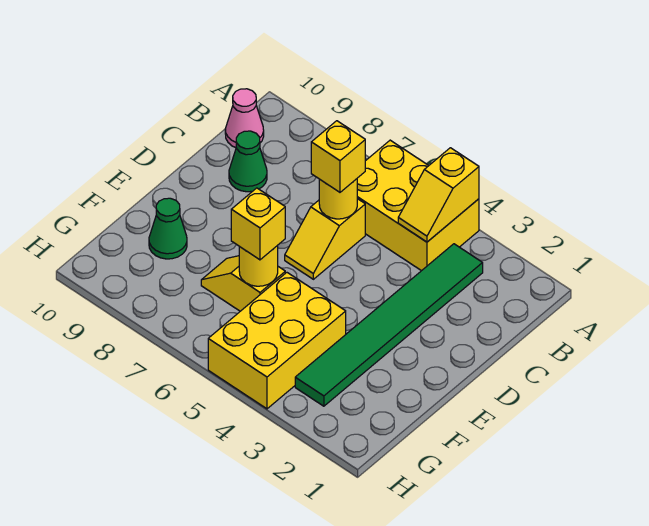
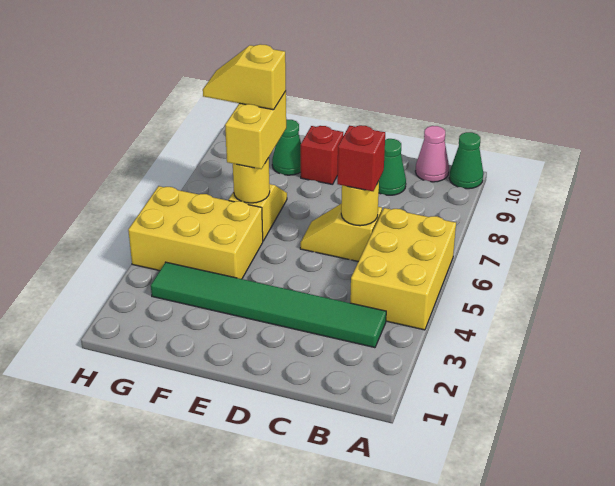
yellow slope A4:B4 level 2 top A -> yellow slope F7:G7 level 4 top F
none -> green cone A10 level 1
yellow brick C6 level 3 -> red brick C6 level 3
none -> red brick E9 level 1
yellow brick F6 level 3 -> yellow brick F6:F7 level 3

